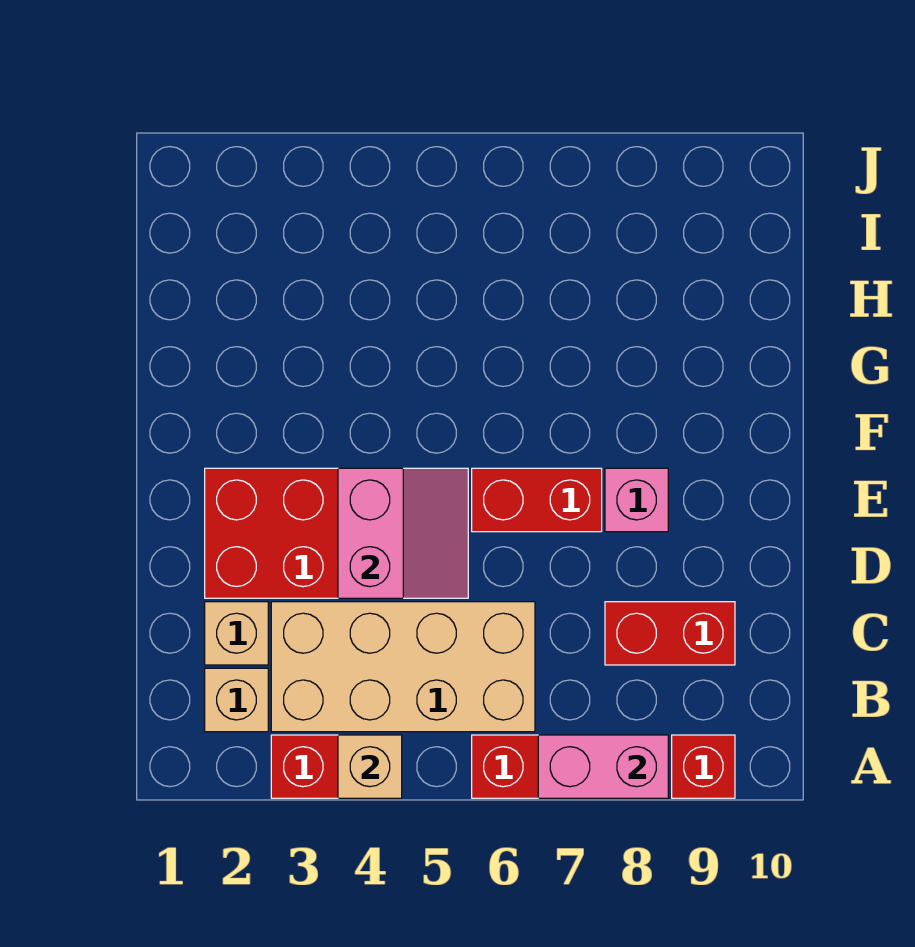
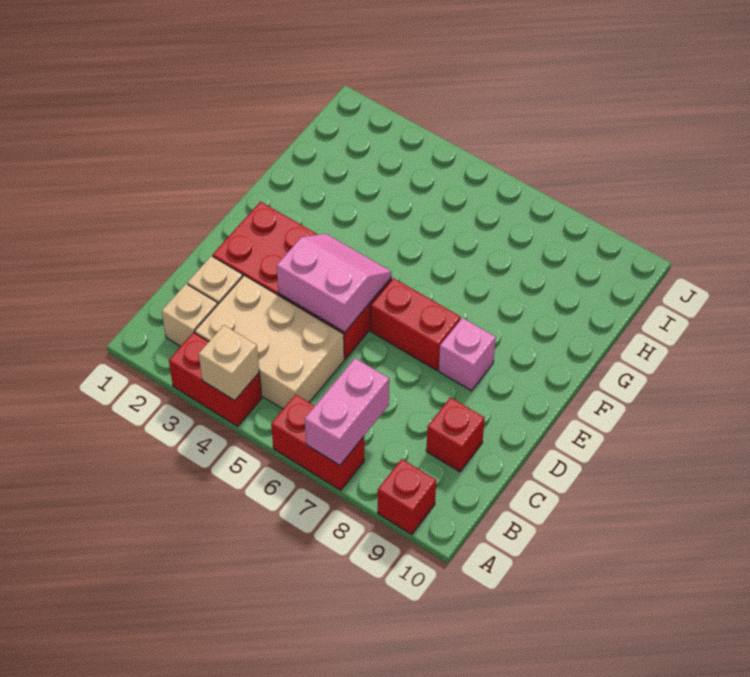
pink brick A7:A8 level 2 -> pink brick A7:B7 level 2
tan brick B3:C6 level 1 -> tan brick B3:C5 level 1
red brick C8:C9 level 1 -> red brick C9 level 1
pink slope D4:E5 level 2 top 4 -> pink slope D4:E5 level 2 top D

